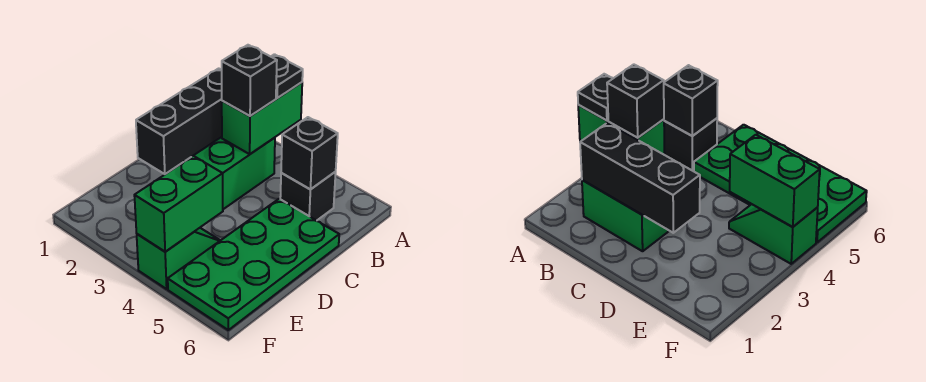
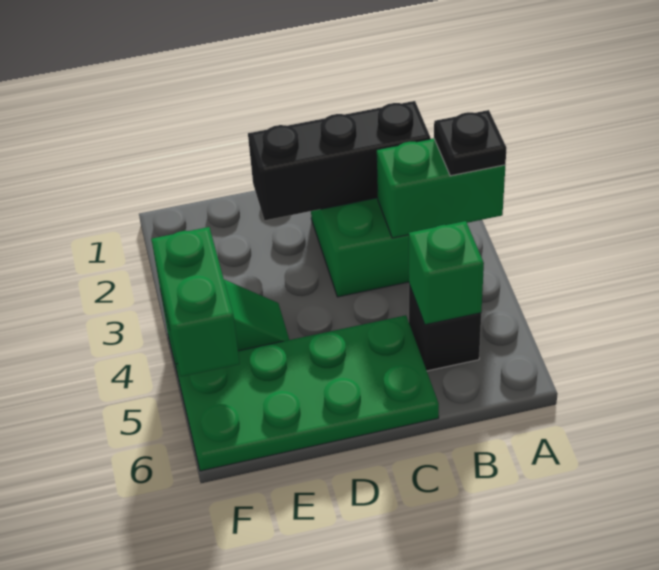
black brick B3 level 3 -> none
black brick B5 level 2 -> green brick B5 level 2
green brick E4:F4 level 2 -> green brick F4:F5 level 2

